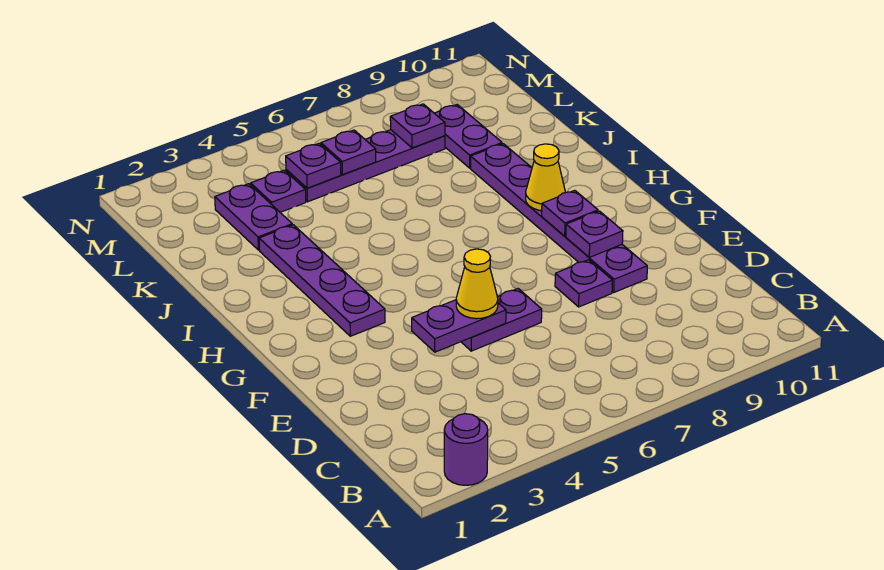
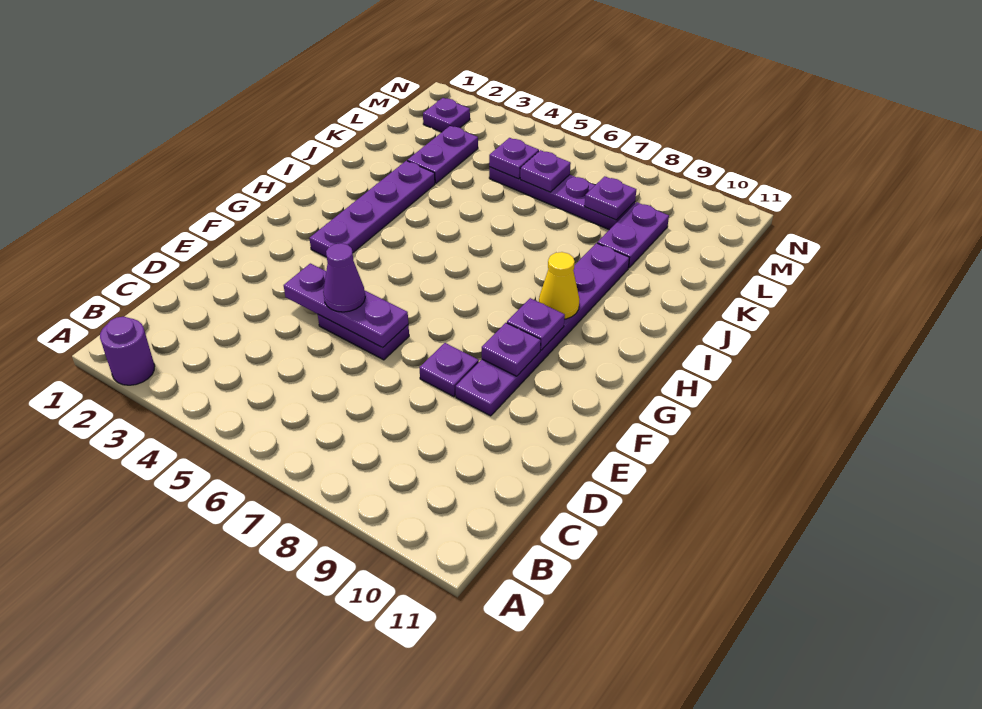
purple plate E4:E5 level 2 -> purple plate E4:E6 level 2
yellow cone E5 level 3 -> purple cone E5 level 3
purple plate L4 level 1 -> purple plate M2 level 1

